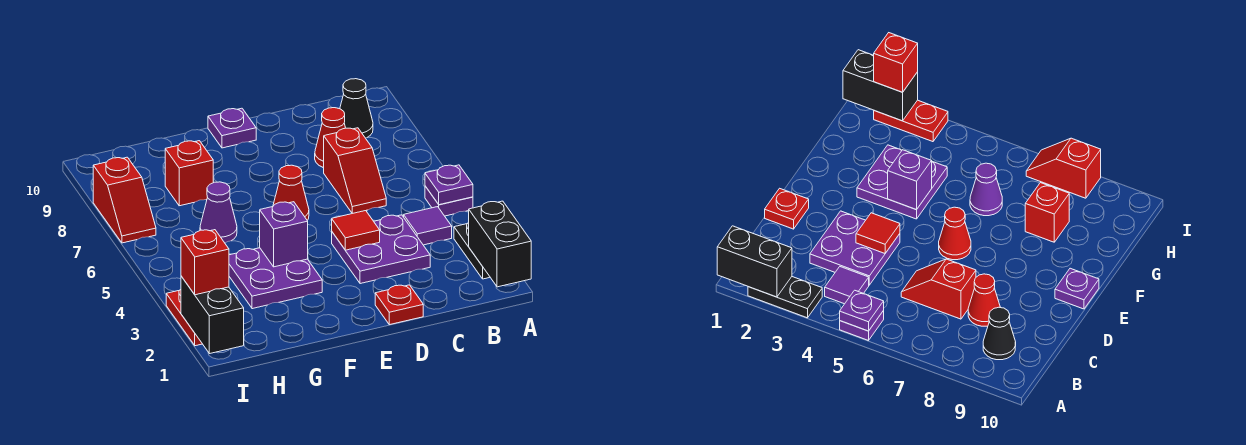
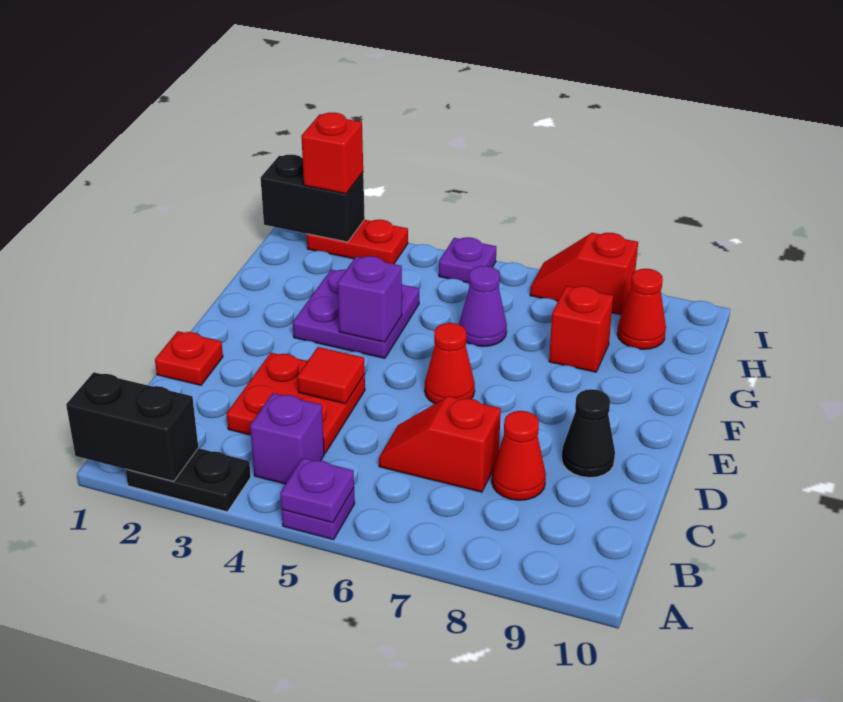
purple tile B4 level 1 -> purple brick B4 level 1
black cone B9 level 1 -> black cone D9 level 1
purple plate C3:D4 level 1 -> red plate C3:D4 level 1
purple plate E10 level 1 -> purple plate I5 level 1
none -> red cone H9 level 1

